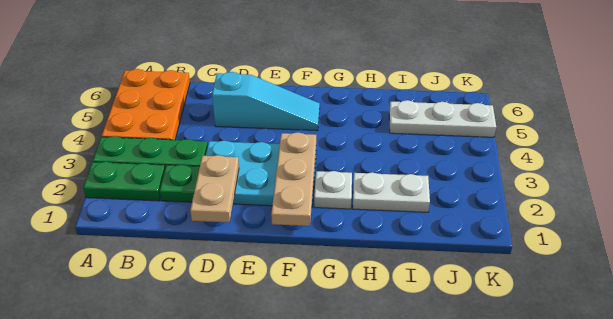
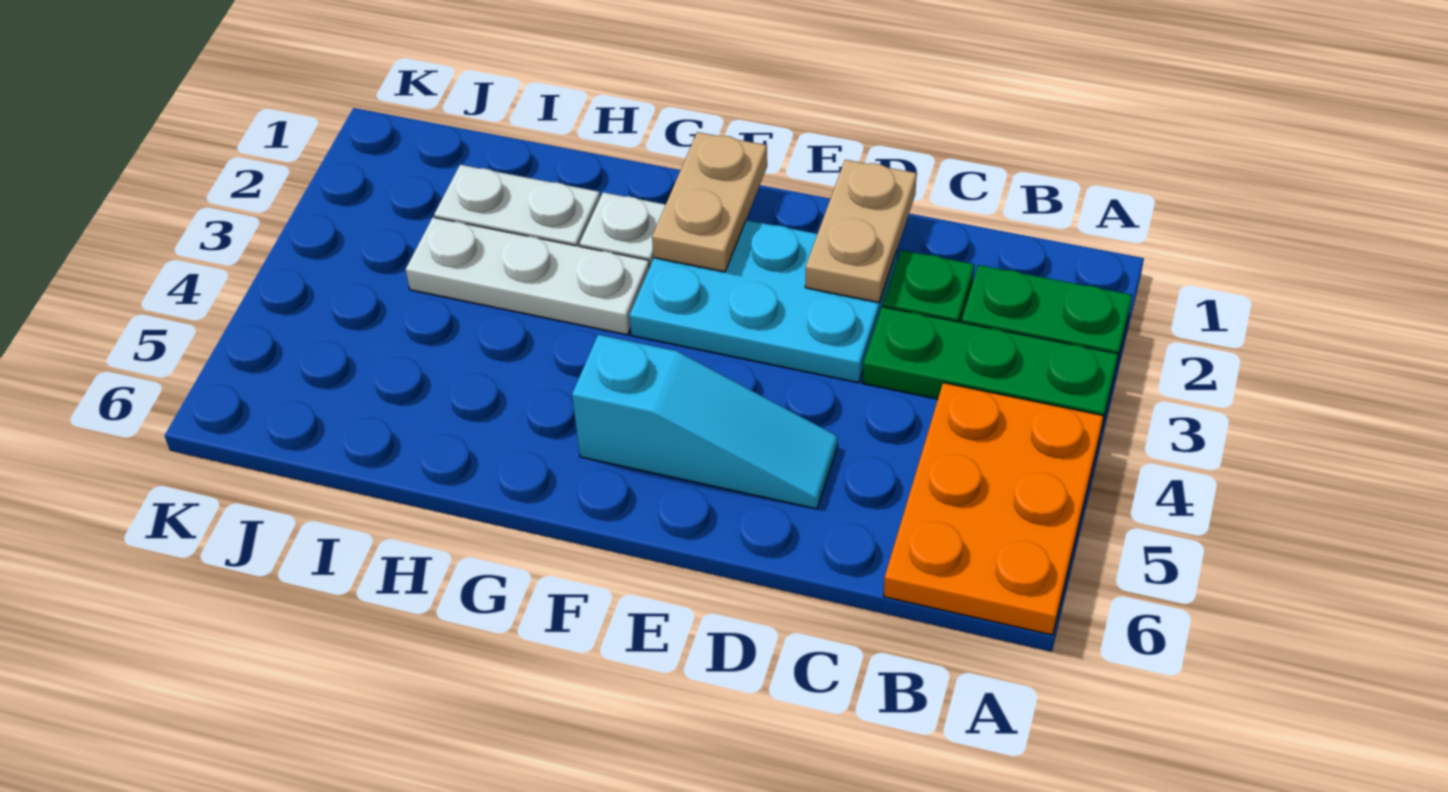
cyan slope D5:F5 level 1 top D -> cyan slope D5:F5 level 1 top F
tan plate F1:F3 level 2 -> tan plate F1:F2 level 2
white plate I5:K5 level 1 -> white plate G3:I3 level 1

